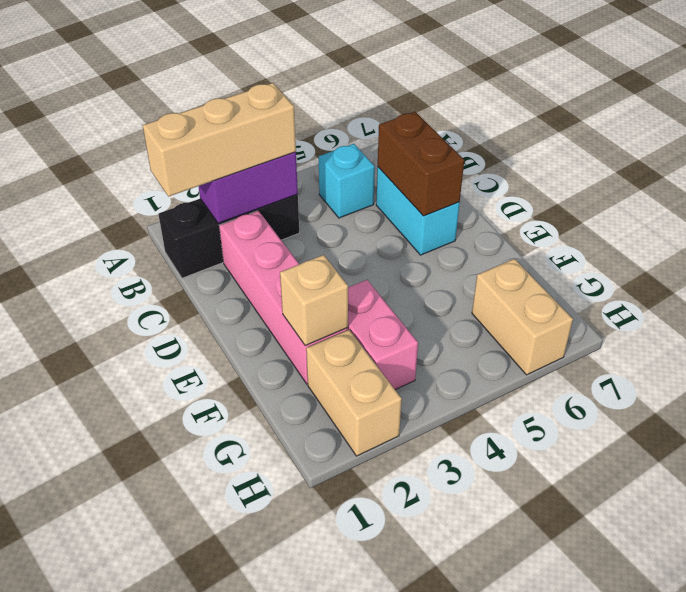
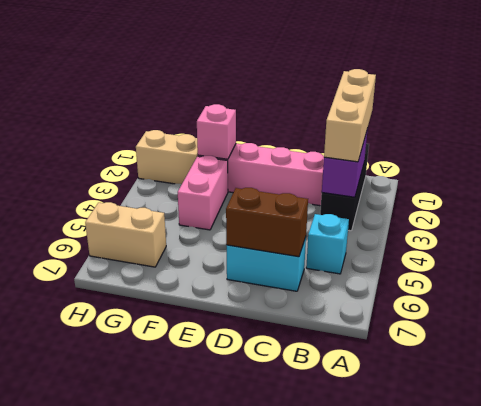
tan brick F2 level 2 -> pink brick F2 level 2
pink brick F3:G3 level 1 -> pink brick F3:F4 level 1

